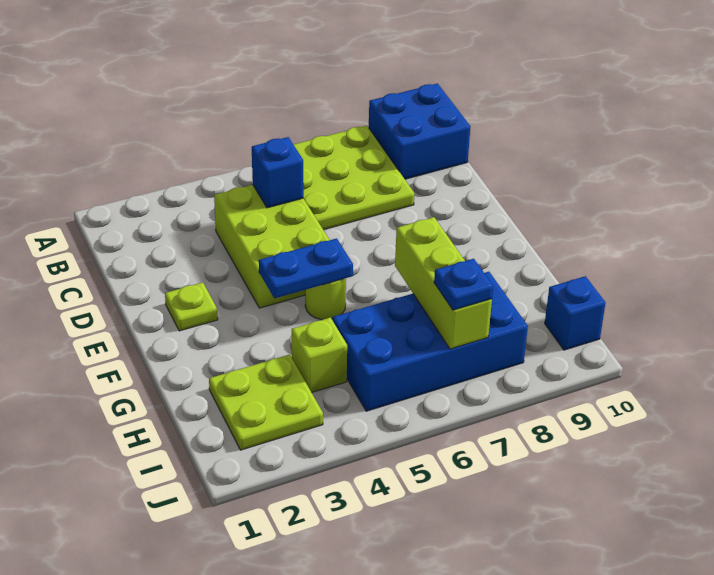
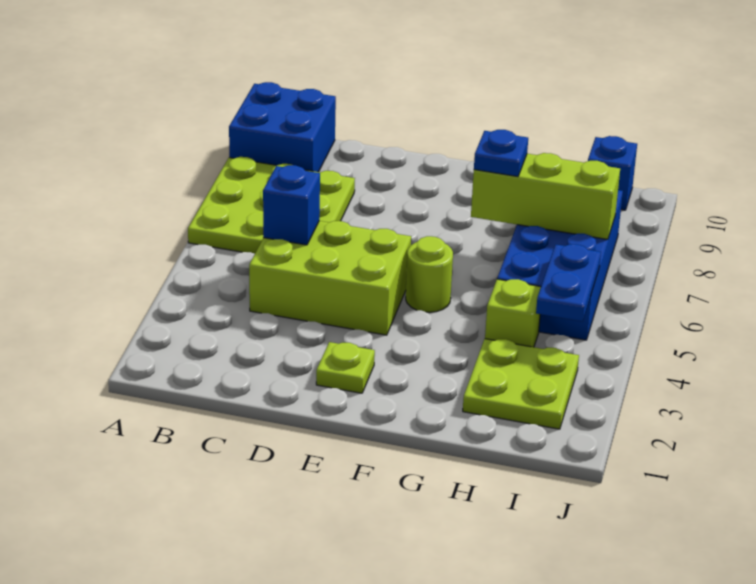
blue plate F4:F5 level 2 -> blue plate I4:I5 level 2
blue plate I7 level 3 -> blue plate G7 level 3

